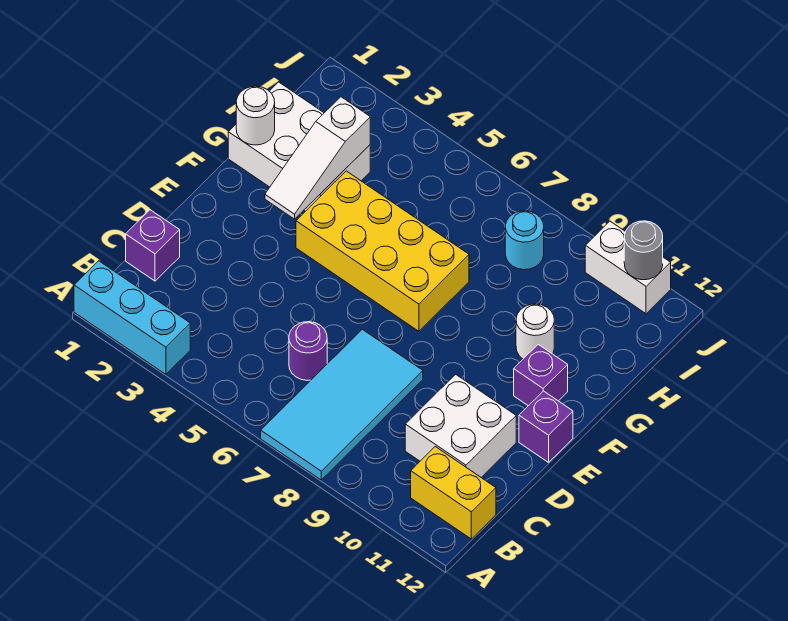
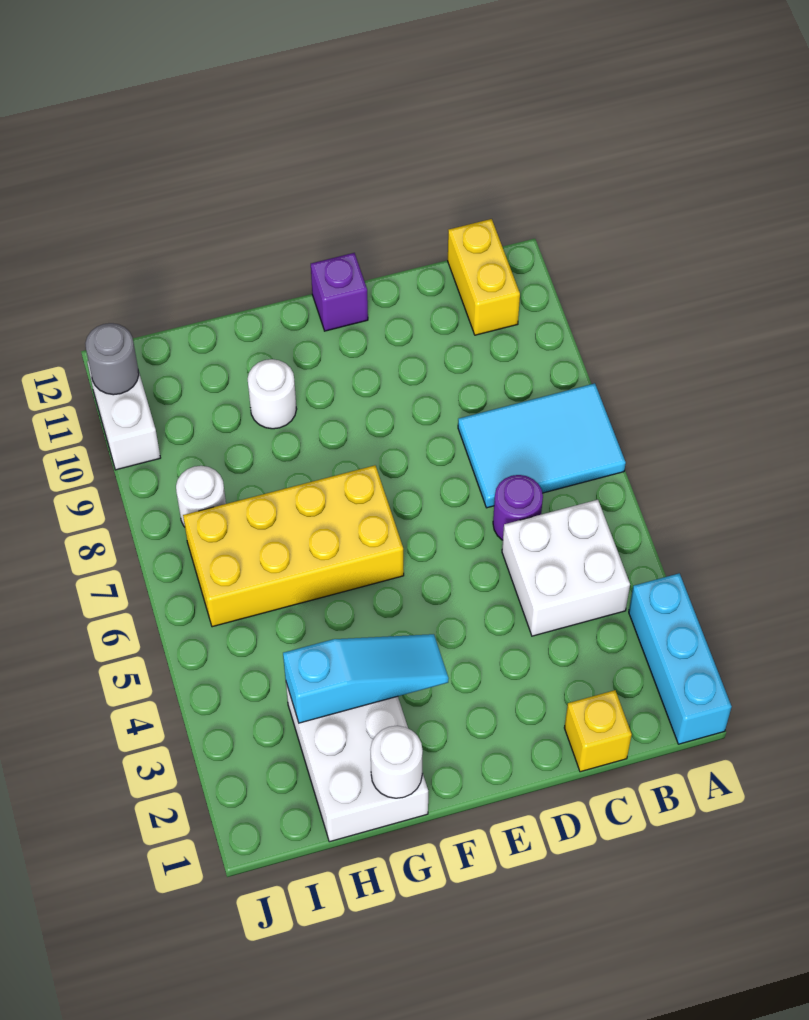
cyan tile A7:D8 level 1 -> cyan tile A7:C8 level 1
purple brick C1 level 1 -> yellow brick C1 level 1
white brick C10:D11 level 1 -> white brick B4:C5 level 1
white slope F3:H3 level 2 top H -> cyan slope F3:H3 level 2 top H
yellow brick F4:G7 level 1 -> yellow brick F6:I7 level 1
purple brick F11 level 1 -> none
cyan round brick I8 level 1 -> white round brick I8 level 1

